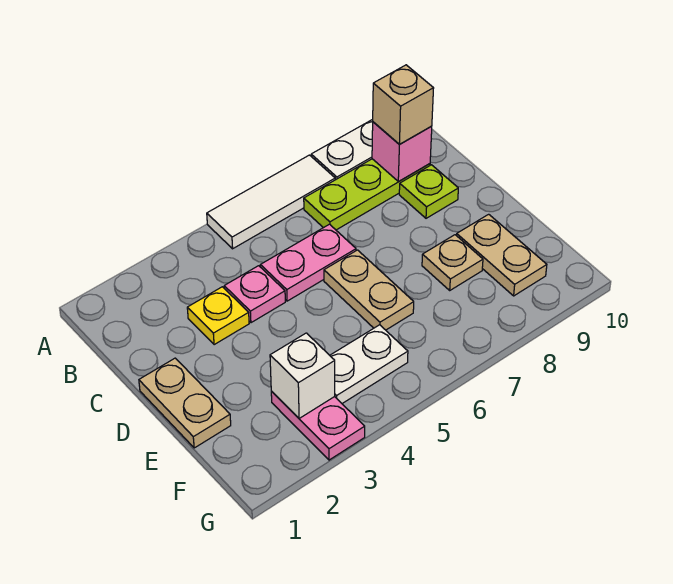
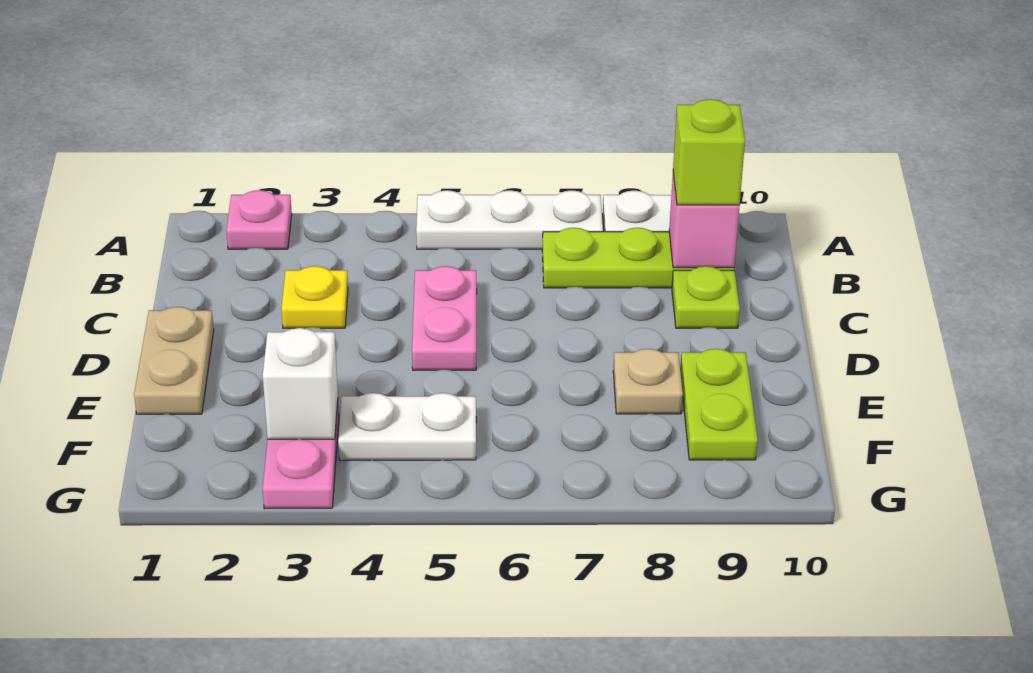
white tile A5:A7 level 1 -> white plate A5:A7 level 1
tan brick B9 level 3 -> lime brick B9 level 3
pink plate C4 level 1 -> pink plate A2 level 1
pink plate C5:C6 level 1 -> pink plate C5:D5 level 1
tan plate D6:E6 level 1 -> none
tan plate E9:F9 level 1 -> lime plate E9:F9 level 1

